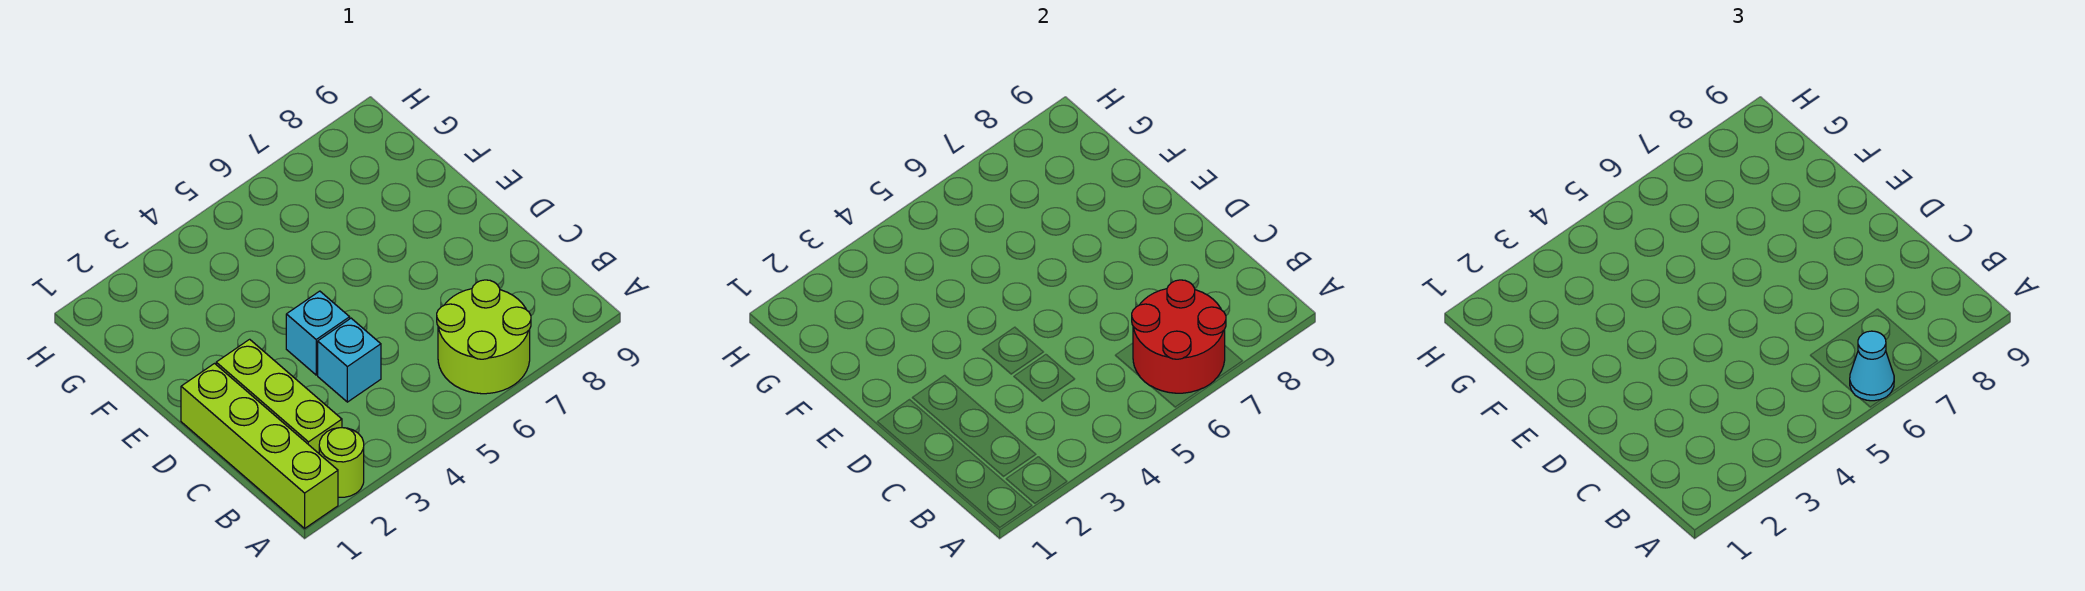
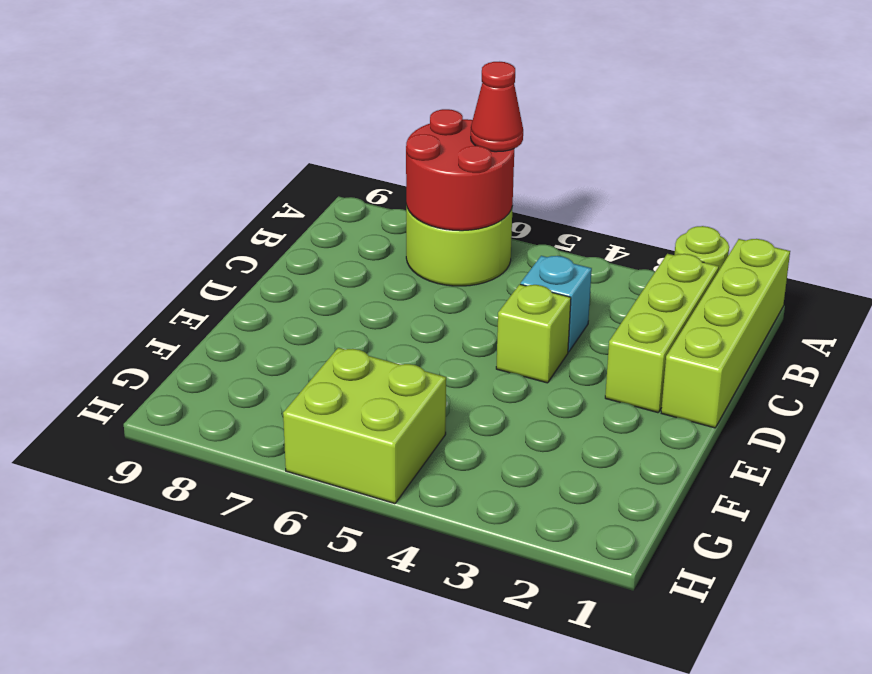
cyan cone A6 level 3 -> red cone A6 level 3
cyan brick D4 level 1 -> lime brick D4 level 1
none -> lime brick G5:H6 level 1

